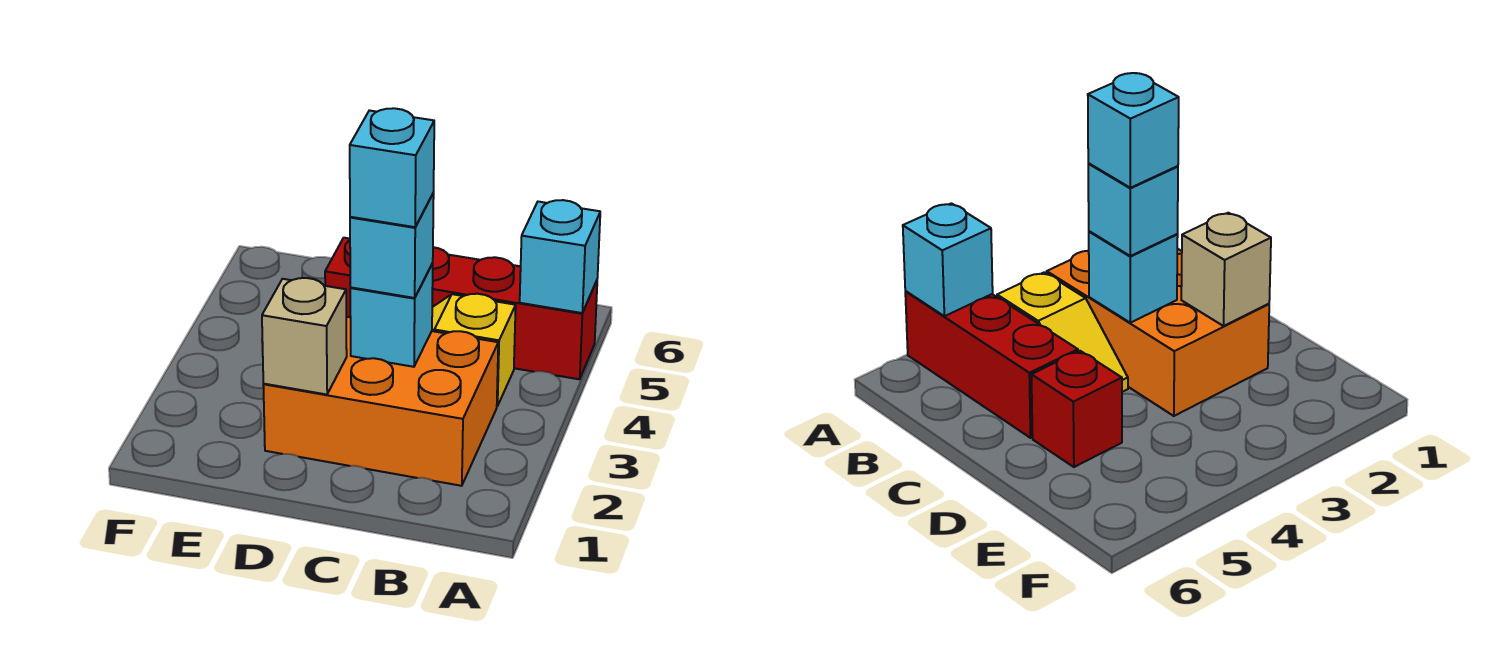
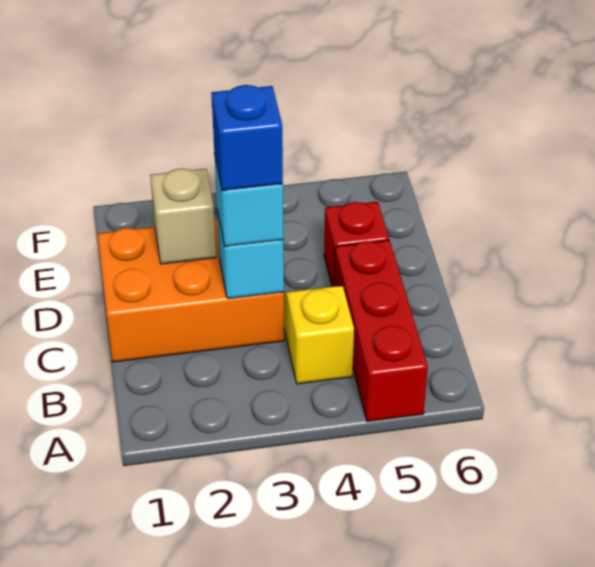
cyan brick A5 level 2 -> none
orange brick B2:D3 level 1 -> orange brick C1:D3 level 1
cyan brick C3 level 4 -> blue brick C3 level 4

